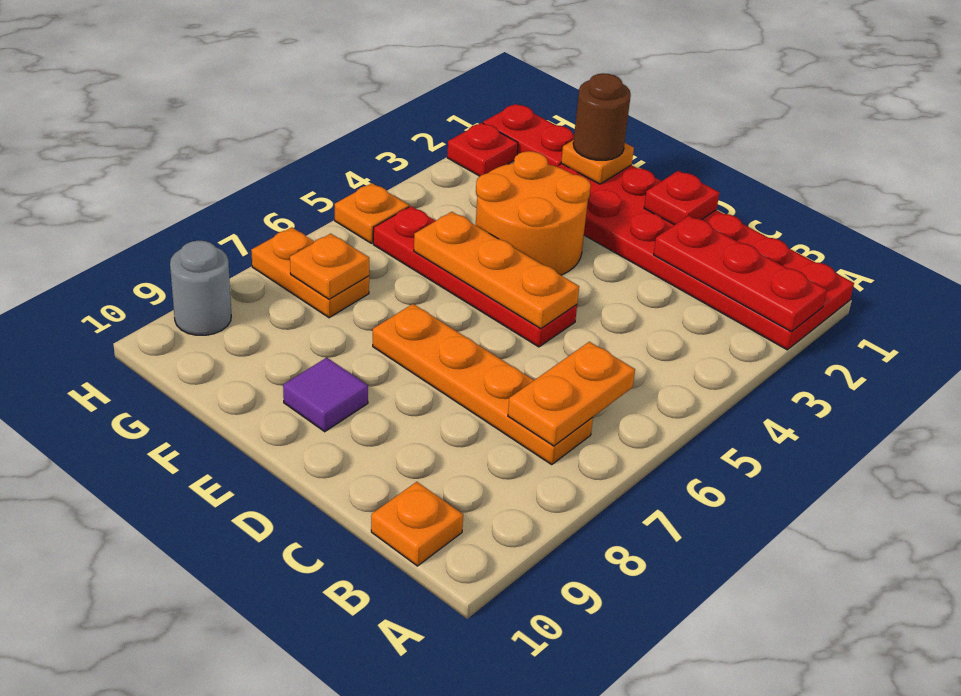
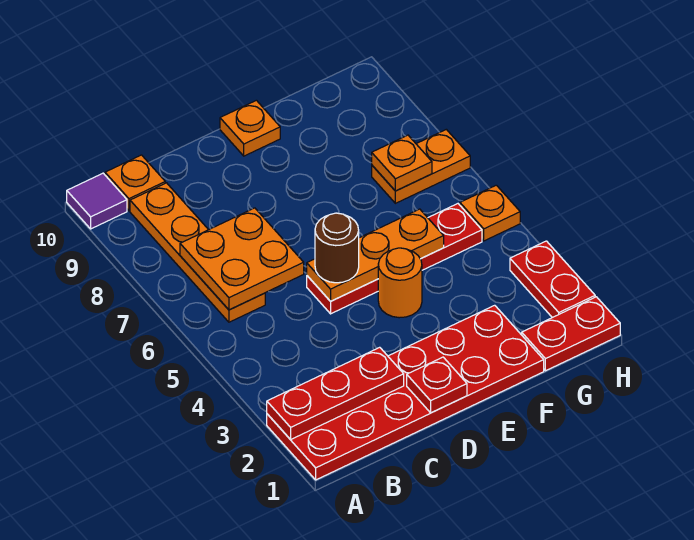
orange plate B6:B7 level 2 -> orange plate B6:C7 level 2
orange plate B7:E7 level 1 -> orange plate B6:B9 level 1
orange round brick E3:F4 level 1 -> orange round brick E4 level 1
purple tile E9 level 1 -> purple tile A10 level 1
orange plate F1 level 2 -> orange plate E10 level 1
brown round brick F1 level 3 -> brown round brick D5 level 3
red plate H2 level 1 -> red plate H2:H3 level 1
grey round brick H9 level 1 -> none

